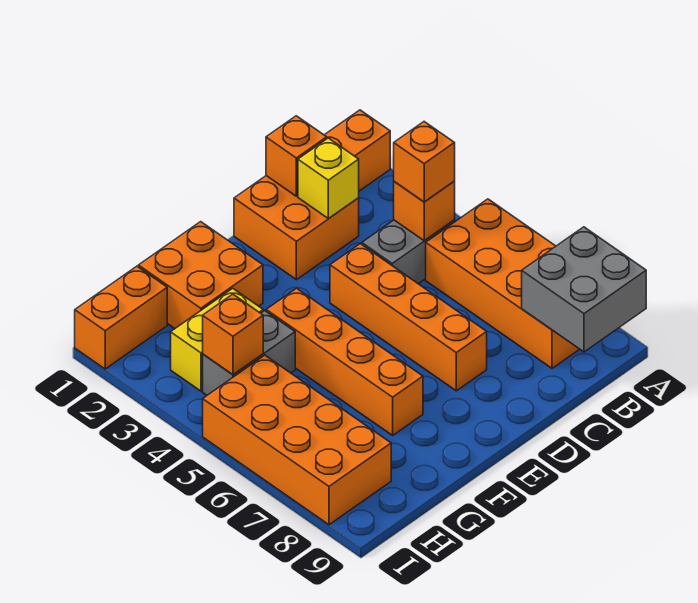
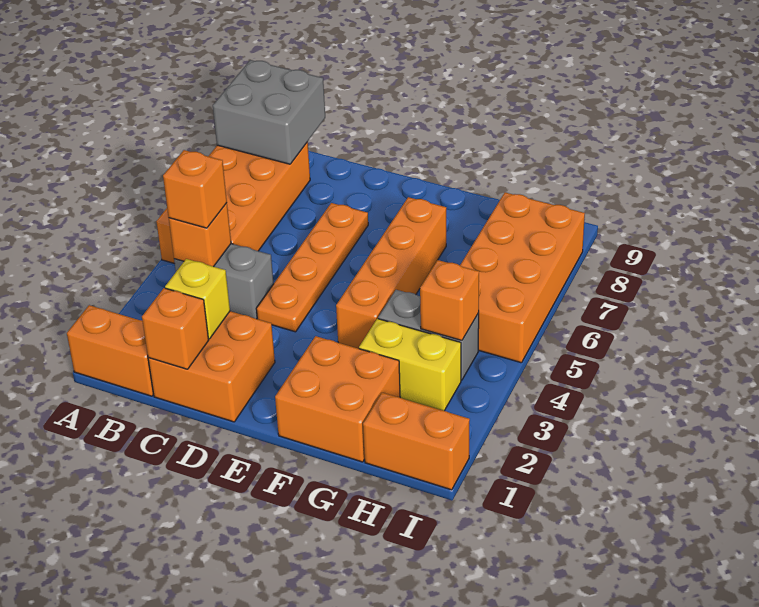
orange brick D4:D7 level 1 -> orange plate D4:D7 level 1

